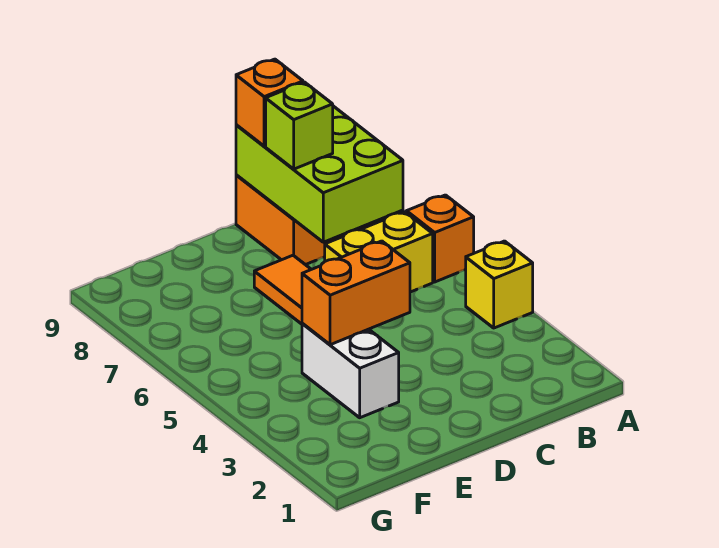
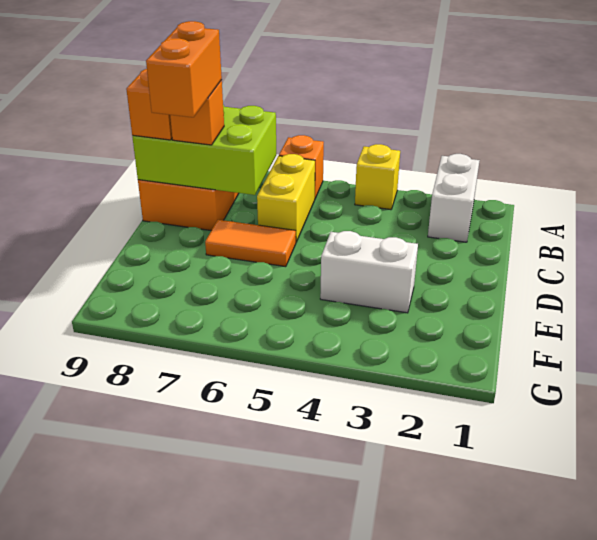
none -> white brick A2:B2 level 1
lime brick C8 level 3 -> orange brick C8 level 3
orange brick D4:E4 level 2 -> orange brick C8:D8 level 4

